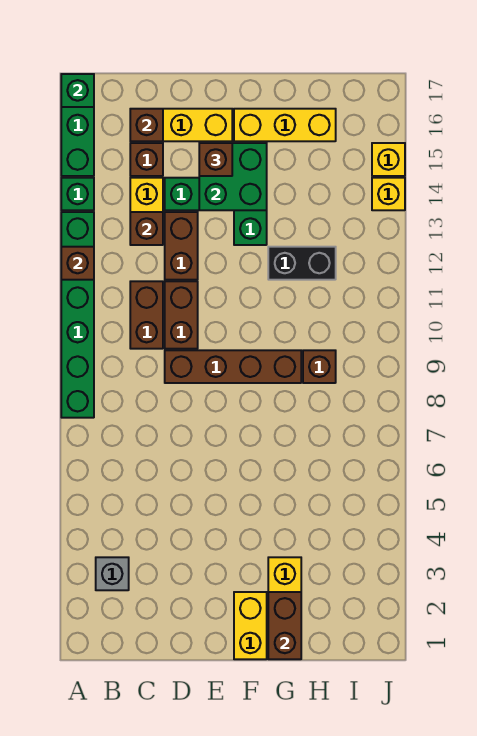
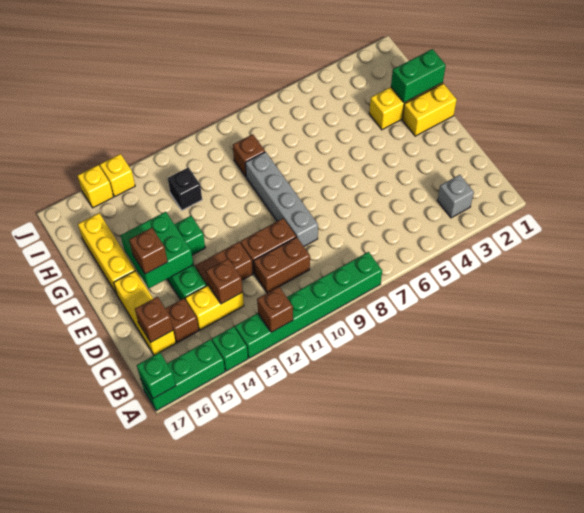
brown brick D9:G9 level 1 -> grey brick D9:G9 level 1
brown brick G1:G2 level 2 -> green brick G1:G2 level 2
black brick G12:H12 level 1 -> black brick H12 level 1

